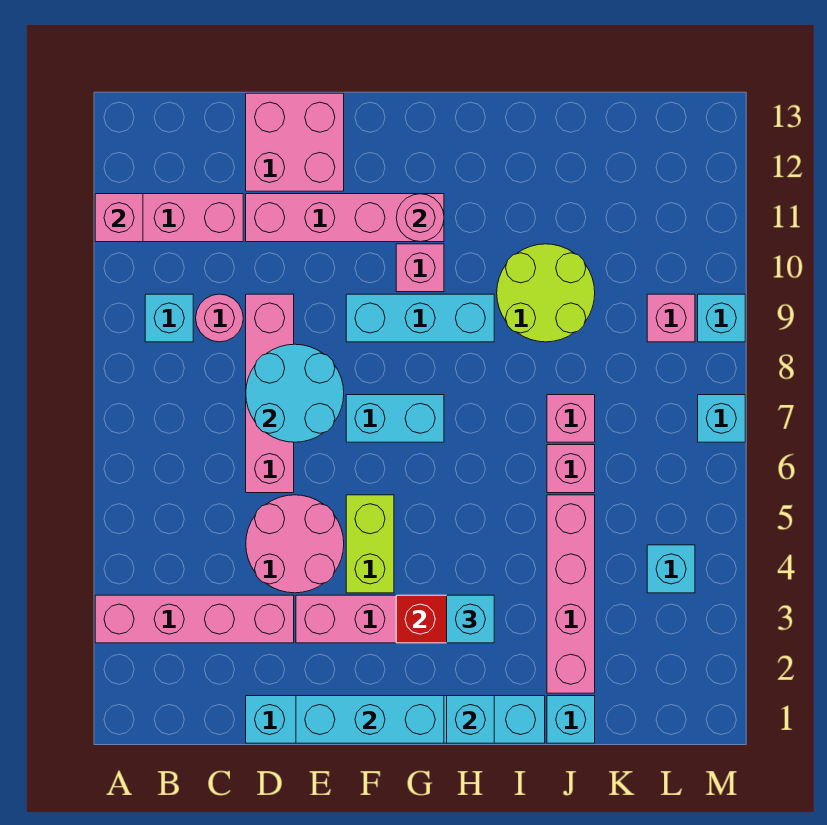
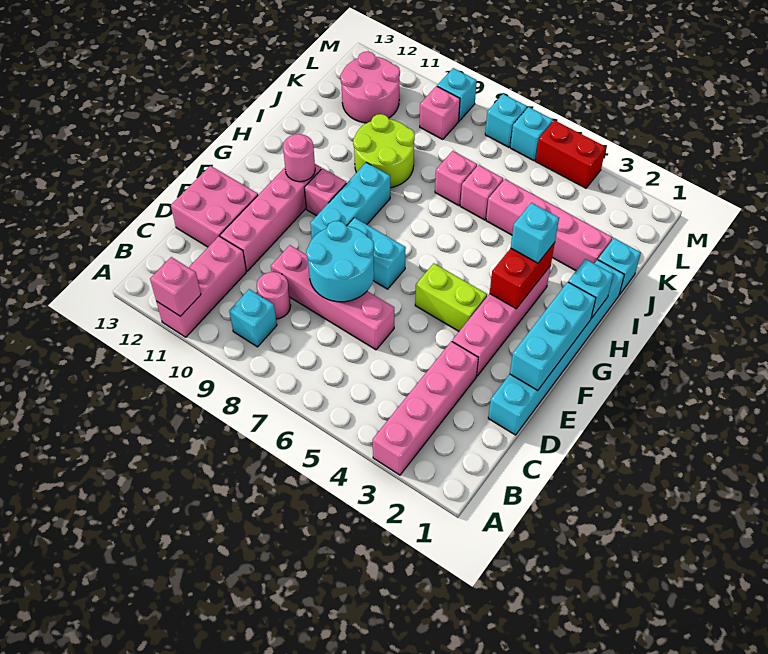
pink round brick D4:E5 level 1 -> pink round brick K11:L12 level 1
cyan brick F7:G7 level 1 -> cyan brick F7:F8 level 1
cyan brick L4 level 1 -> cyan brick M6 level 1
none -> red brick M4:M5 level 1

